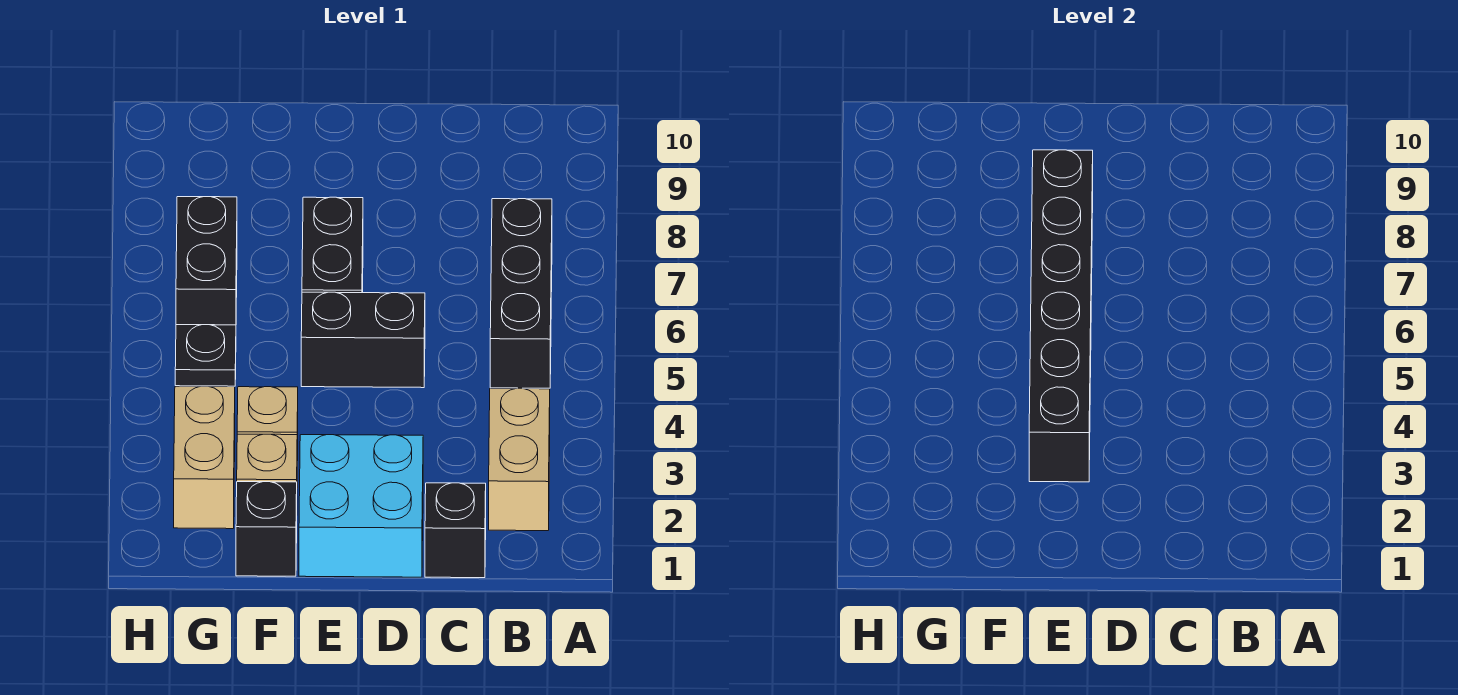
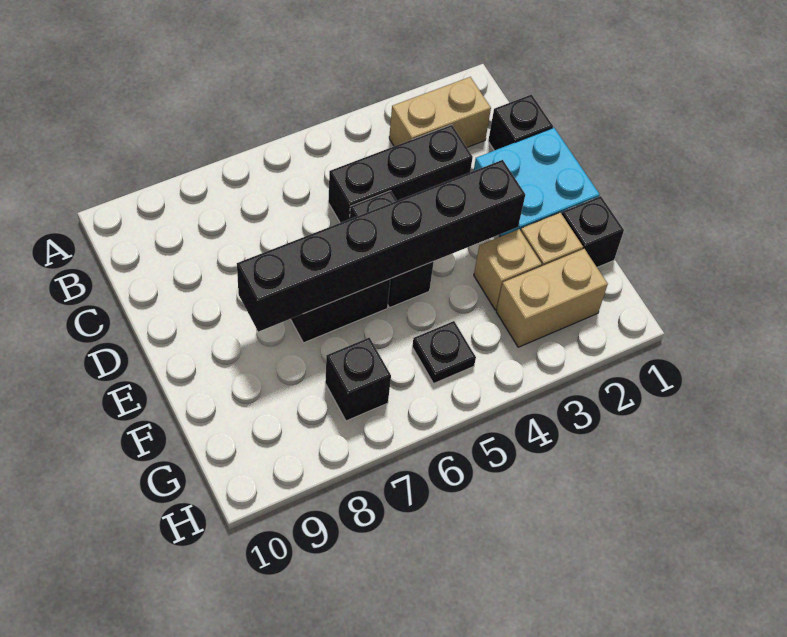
black brick B5:B7 level 1 -> black brick C3:C5 level 1
black brick G6:G7 level 1 -> black brick G7 level 1

